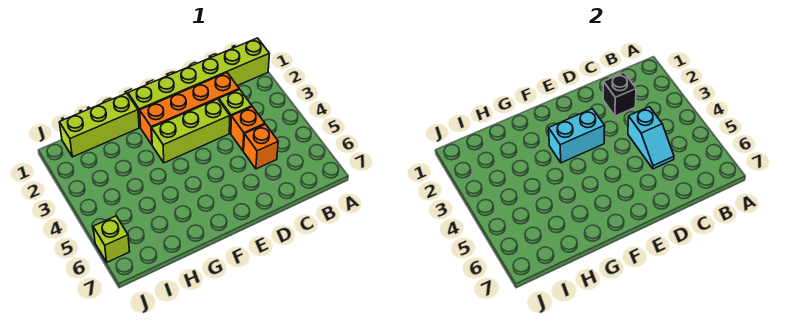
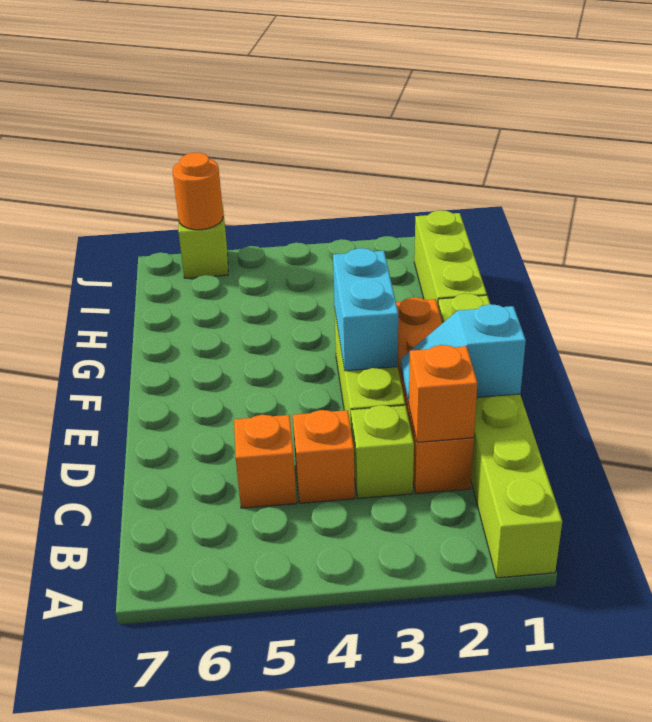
black brick C2 level 2 -> orange brick C2 level 2
cyan slope C4:C5 level 2 top 4 -> cyan slope D1:D2 level 2 top 1
none -> orange round brick J6 level 2

